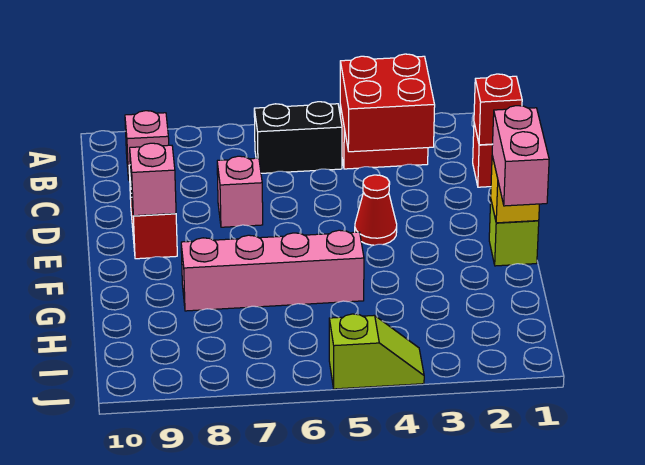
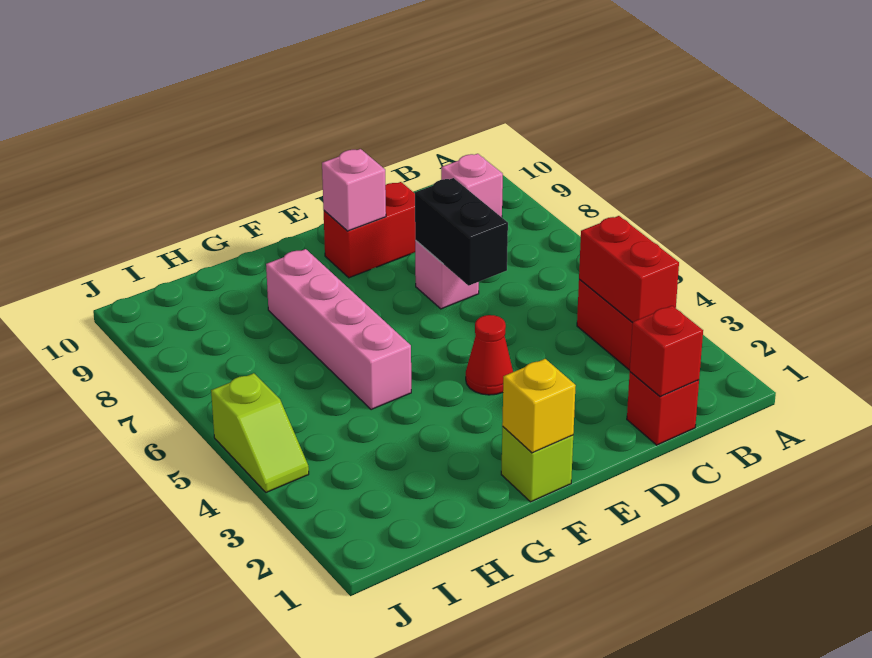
red brick B3:C4 level 2 -> red brick B3:B4 level 2
black brick B5:B6 level 1 -> black brick D6:D7 level 2
pink brick F1:G1 level 3 -> none

